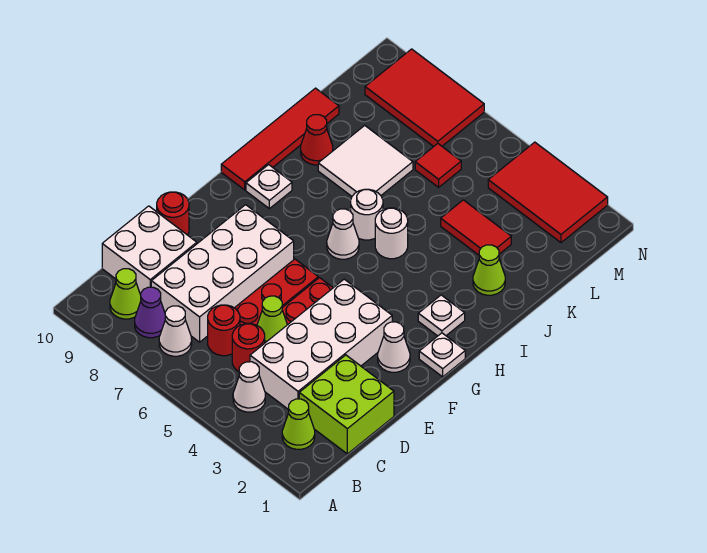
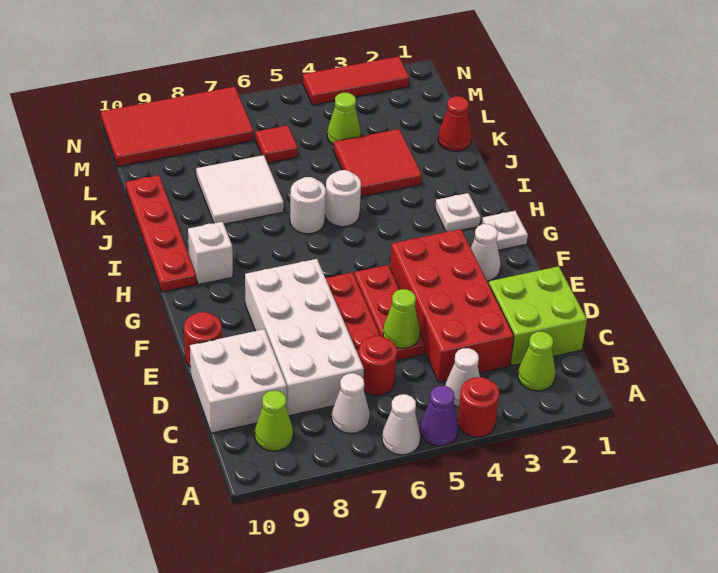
purple cone B8 level 1 -> purple cone A5 level 1
white brick C3:F4 level 1 -> red brick C3:F4 level 1
red round brick C5 level 1 -> red round brick A4 level 1
white cone H6 level 1 -> white cone A6 level 1
white plate H9 level 1 -> white brick H9 level 1
red tile H10:K10 level 1 -> red plate H10:K10 level 1
lime cone J2 level 1 -> lime cone L4 level 1
red cone J9 level 1 -> red cone K1 level 1
red tile K3:K4 level 1 -> red tile J3:K4 level 1
red tile M2:N4 level 1 -> red tile N2:N4 level 1
red tile M7:N9 level 1 -> red tile M7:N10 level 1

